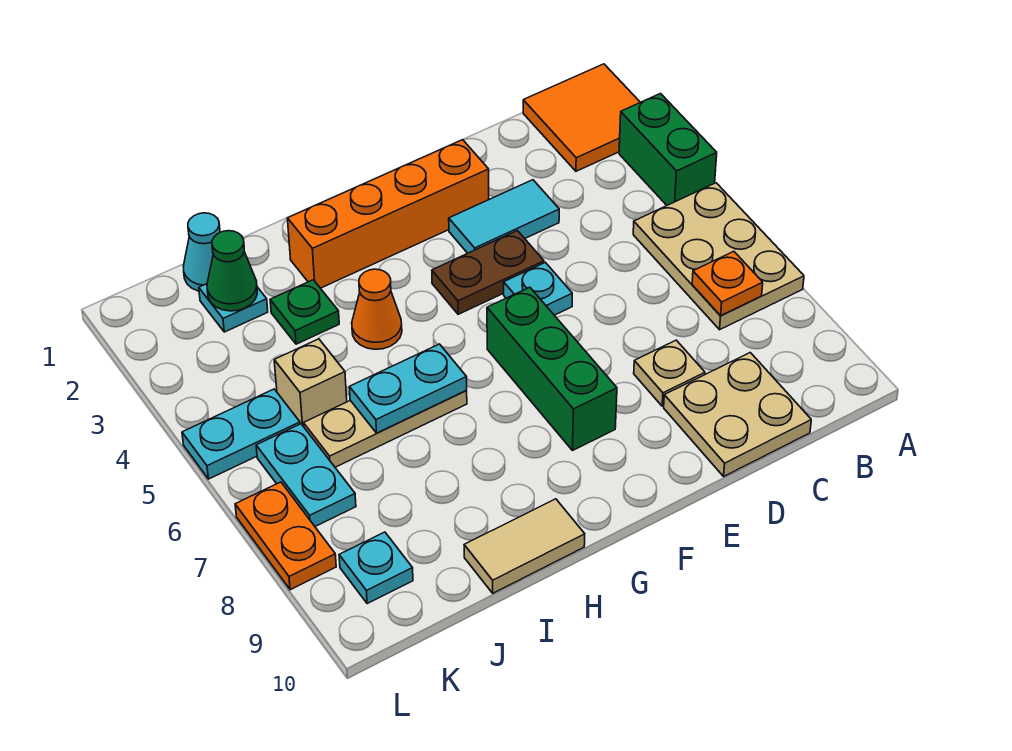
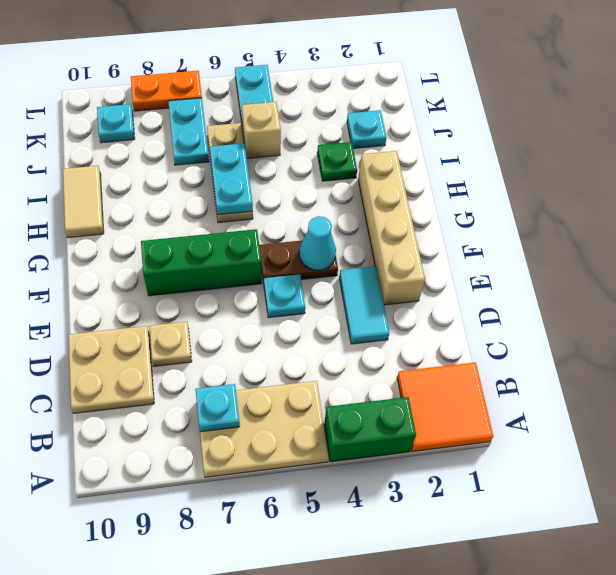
orange plate B7 level 2 -> cyan plate B7 level 2
orange brick E2:H2 level 1 -> tan brick E2:H2 level 1
brown plate E4:F4 level 1 -> brown plate F4:F5 level 1
orange cone H4 level 1 -> none
cyan cone J1 level 1 -> cyan cone F4 level 2
green cone J2 level 2 -> none
cyan plate K6:K7 level 1 -> cyan plate J7:K7 level 1

